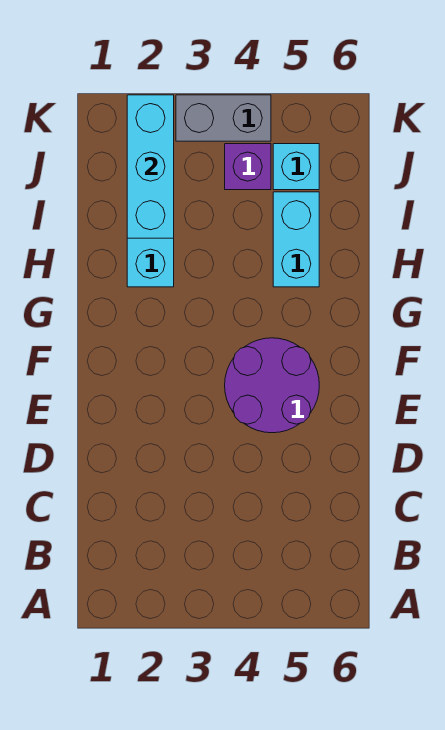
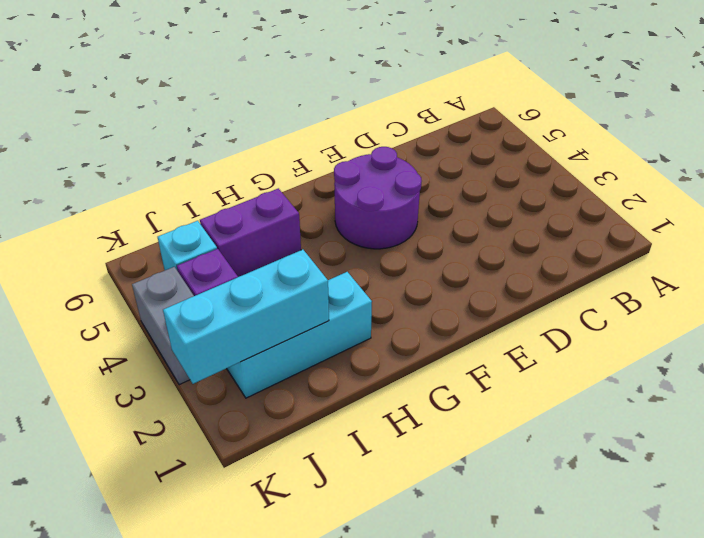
cyan brick H5:I5 level 1 -> purple brick H5:I5 level 1

